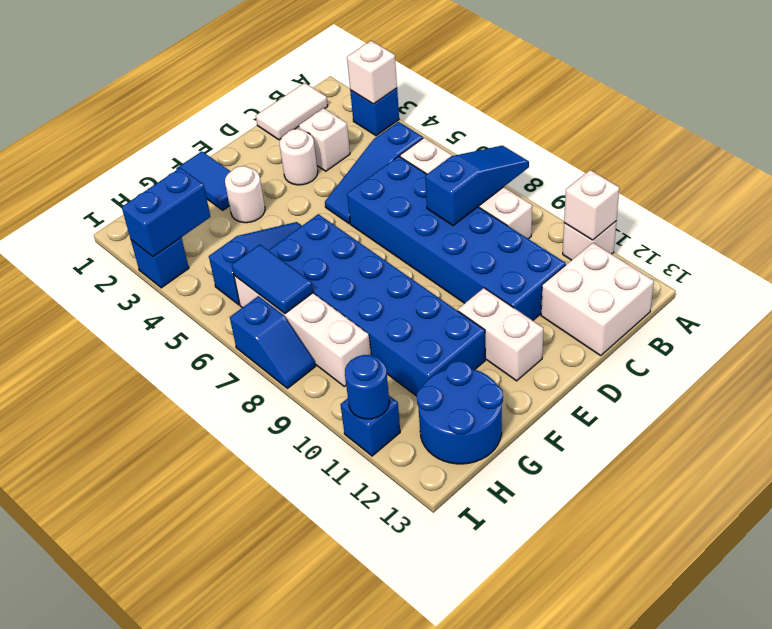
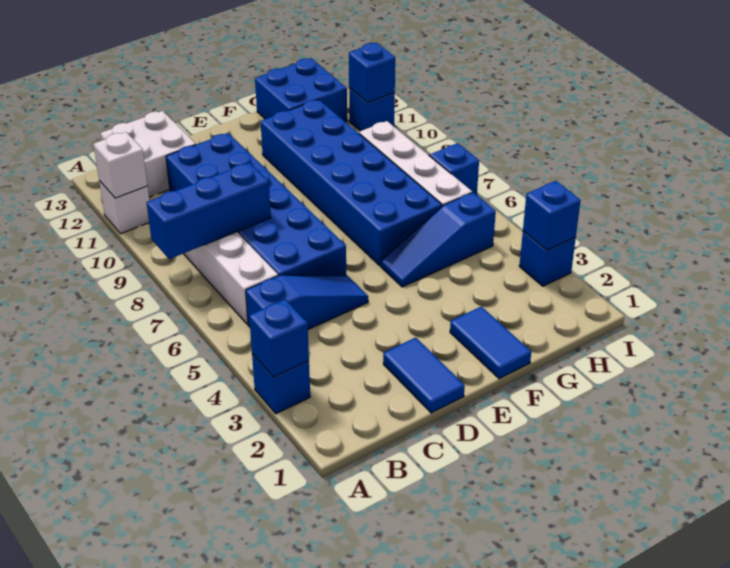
white brick A3 level 2 -> blue brick A3 level 2
blue slope A8:C8 level 2 top C -> blue brick A8:C8 level 2
white tile B1:C1 level 1 -> none
white brick C3 level 1 -> none
white round brick D3 level 1 -> none
white brick E11:E12 level 1 -> none
white round brick F3 level 1 -> none
blue round brick G12:H13 level 1 -> blue brick G12:H13 level 1
blue brick H3:I3 level 2 -> blue brick I3 level 2
blue tile H6:H7 level 2 -> blue tile D1:D2 level 1
blue round brick I11 level 2 -> blue brick I11 level 2

